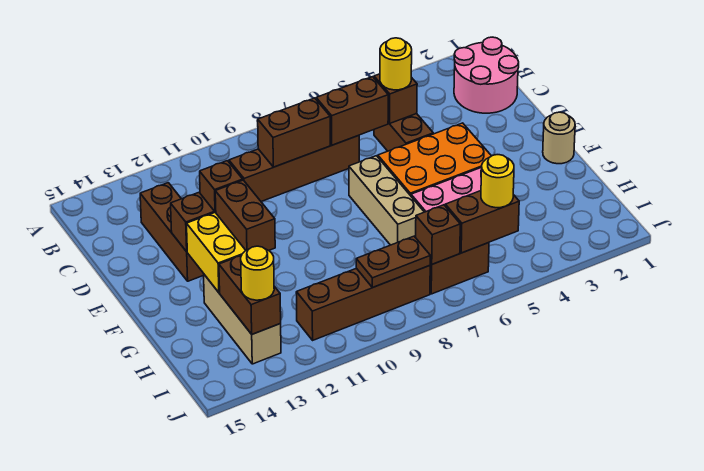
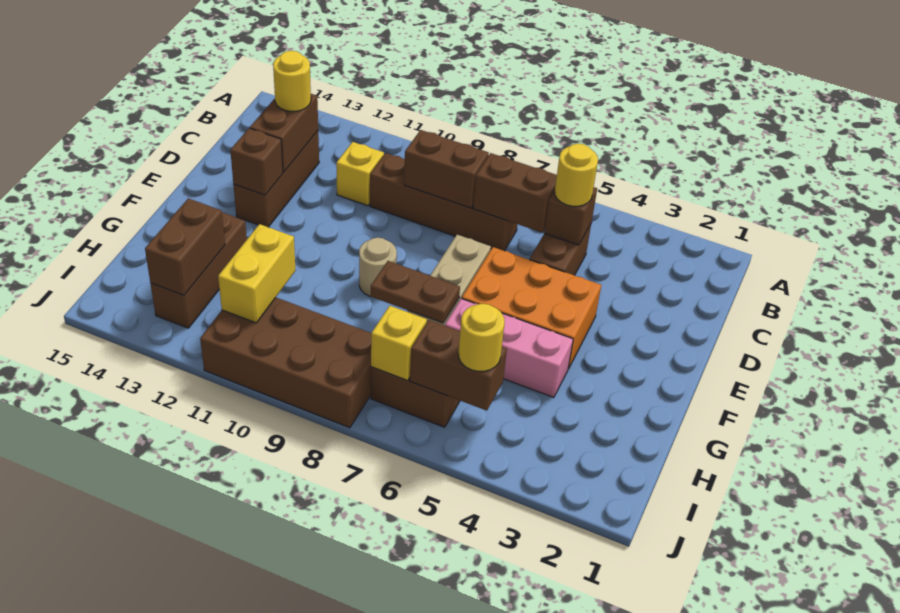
pink round brick B1:C2 level 1 -> none
brown brick C11 level 1 -> yellow brick C11 level 1
brown brick D11:E11 level 1 -> brown brick C13:D13 level 2
tan round brick F1 level 1 -> tan round brick F9 level 1
yellow brick F13:G13 level 2 -> yellow brick H11:I11 level 2
tan brick G13:I13 level 1 -> brown brick G13:I13 level 1
brown brick I7 level 2 -> yellow brick I7 level 2
brown brick I8:I11 level 1 -> brown brick I8:J11 level 1
brown plate I8:I9 level 2 -> brown plate G7:G8 level 2
yellow round brick I13 level 3 -> yellow round brick C13 level 3

